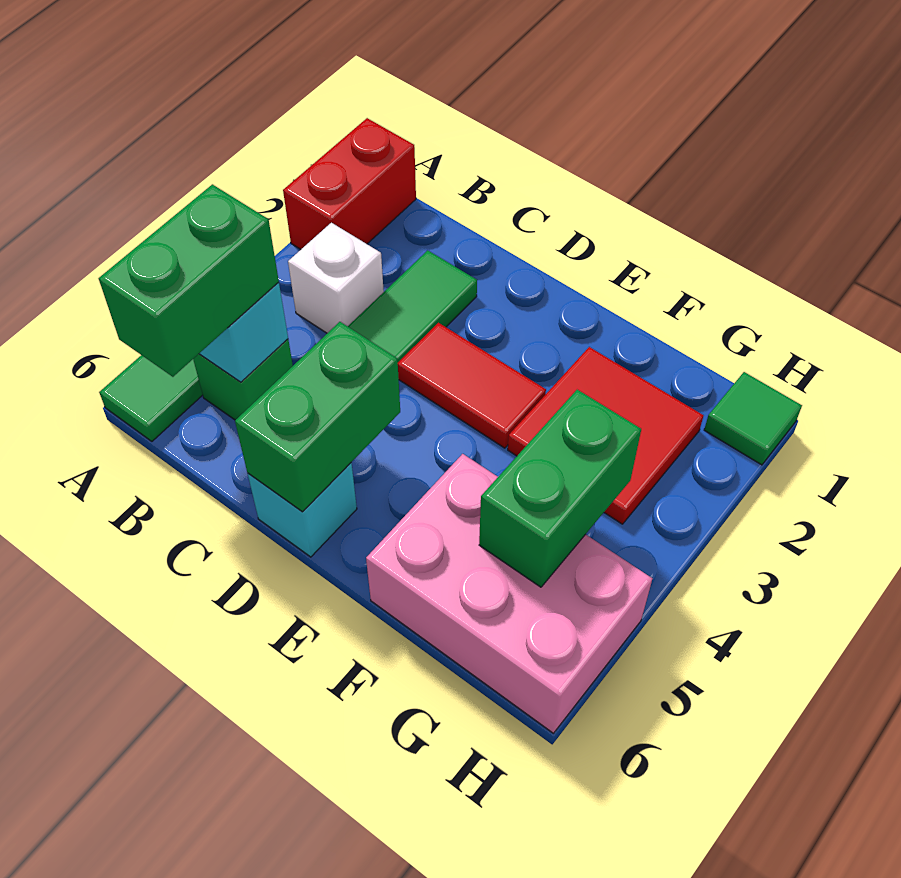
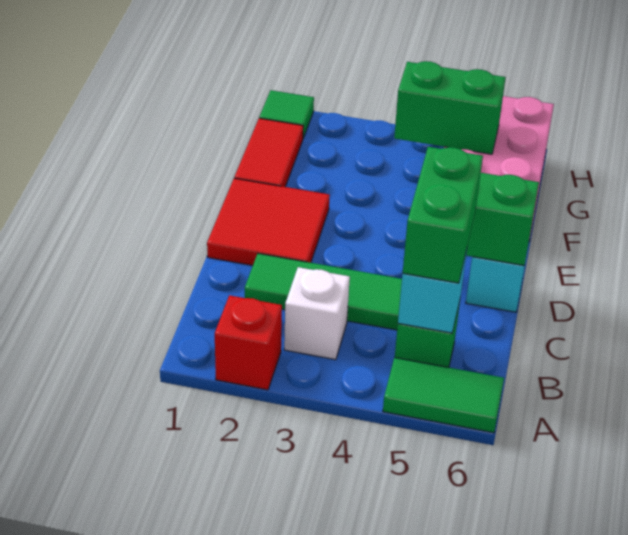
red brick A1:A2 level 1 -> red brick A2 level 1
green brick B5:B6 level 3 -> green brick B5:C5 level 3
red tile D3:E3 level 1 -> red tile F1:G1 level 1
red tile F2:G3 level 1 -> red tile D1:E2 level 1

